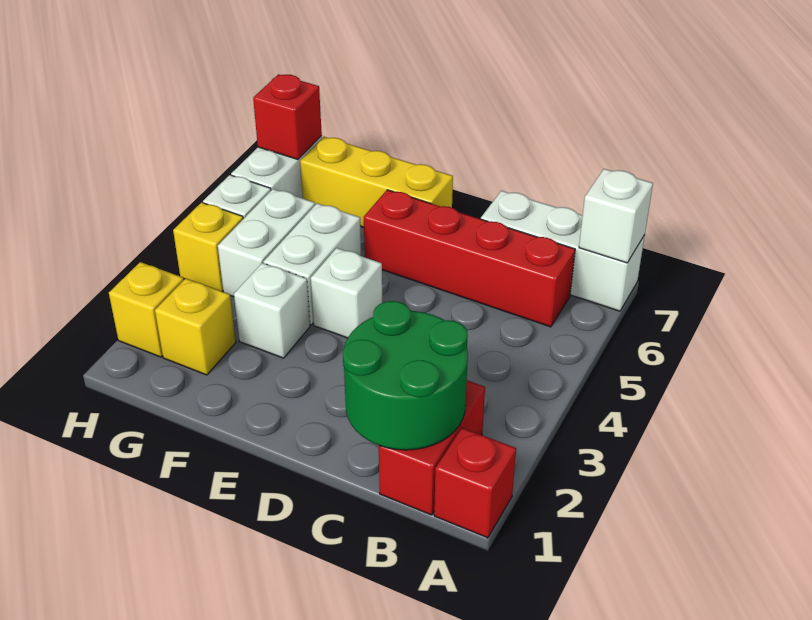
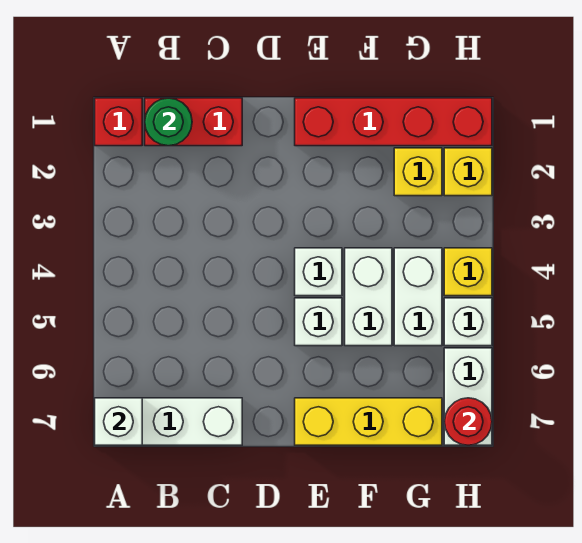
red brick B1:B2 level 1 -> red brick B1:C1 level 1
green round brick B1:C2 level 2 -> green round brick B1 level 2
red brick B6:E6 level 1 -> red brick E1:H1 level 1
white brick F3 level 1 -> white brick E5 level 1
red brick H7 level 2 -> red round brick H7 level 2

